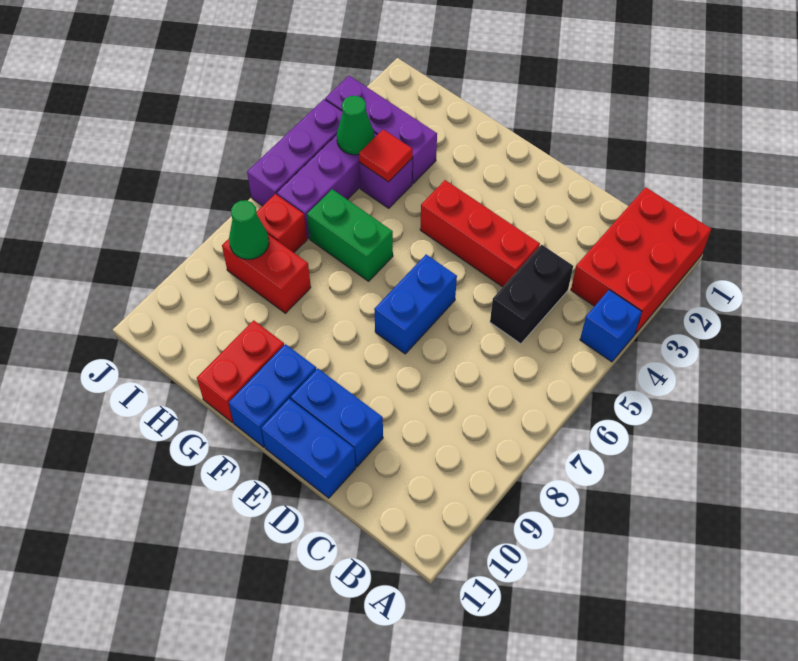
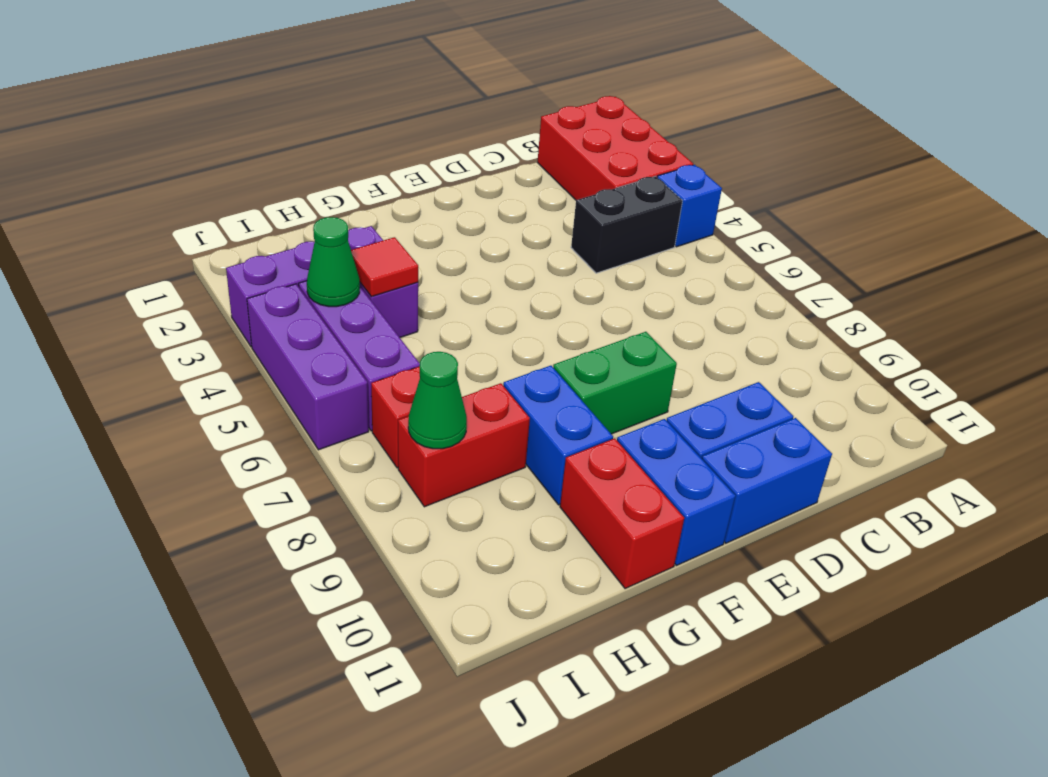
black brick C4:C5 level 1 -> black brick B4:C4 level 1
red brick D4:F4 level 1 -> none
blue brick E6:E7 level 1 -> blue brick G8:G9 level 1
green brick G6:H6 level 1 -> green brick E8:F8 level 1

